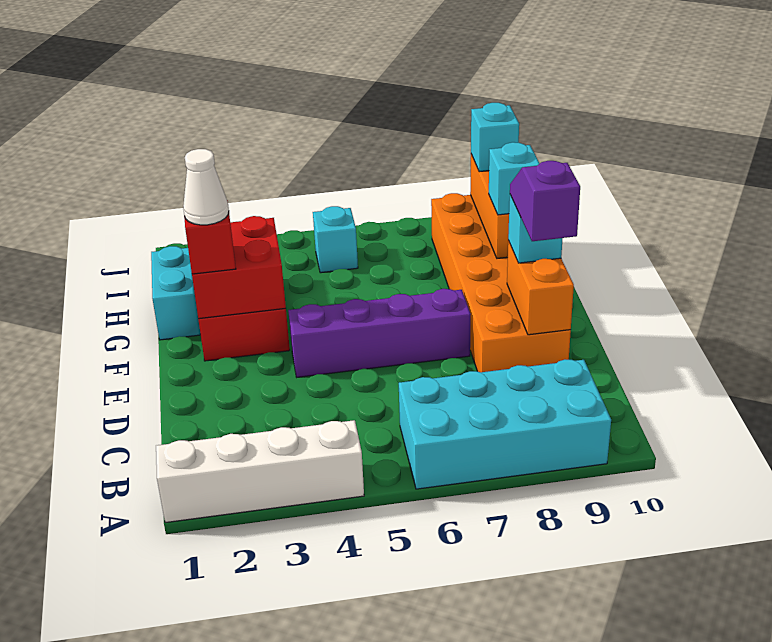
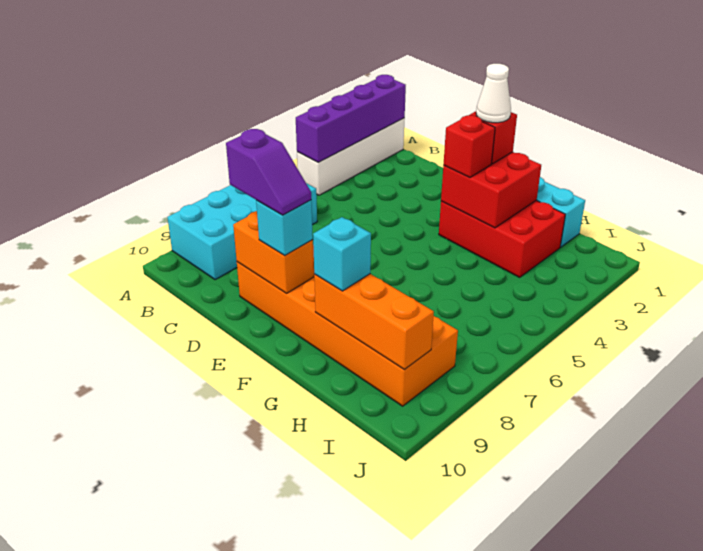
purple brick E4:E7 level 1 -> purple brick A1:A4 level 2
none -> red brick F3 level 3
cyan brick I5 level 1 -> none
cyan brick I9 level 3 -> none

